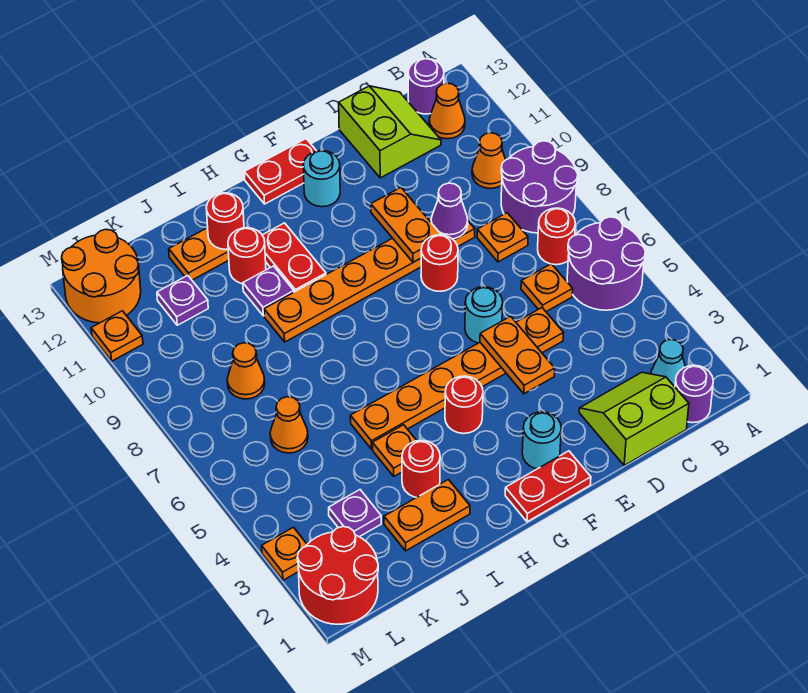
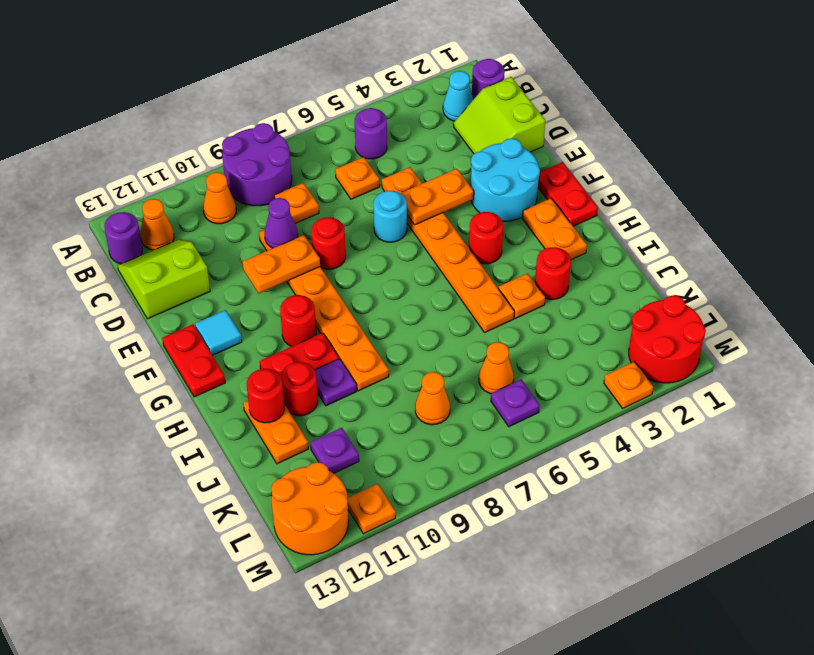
purple round brick A5:B6 level 1 -> purple round brick B5 level 1
red round brick B7 level 1 -> red round brick G10 level 1
cyan round brick F2 level 1 -> cyan round brick E2:F3 level 1
cyan round brick F12 level 1 -> cyan tile F12 level 1
orange plate I2:J2 level 1 -> orange plate G2:H2 level 1
purple plate K3 level 1 -> purple plate L6 level 1

